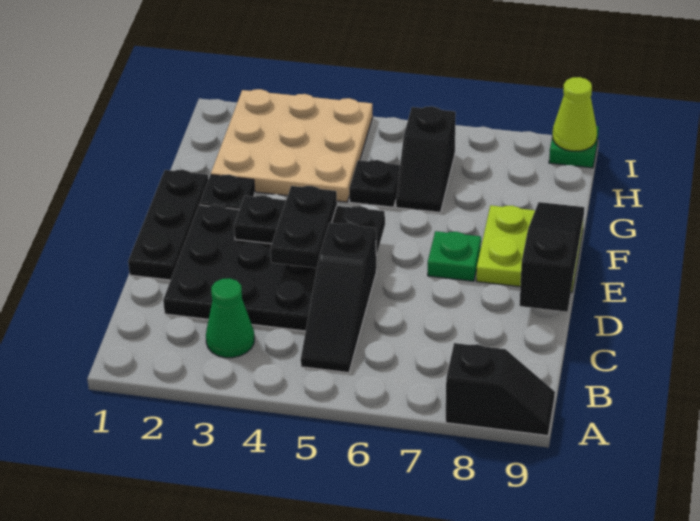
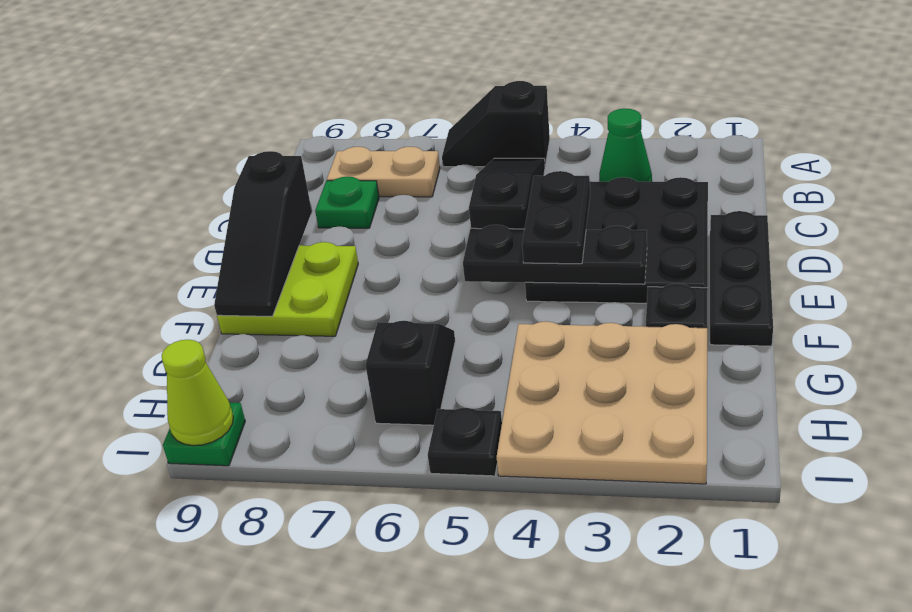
black slope A8:A9 level 1 top 8 -> black slope A5:A6 level 1 top 5
none -> tan plate B7:B8 level 1
green plate E7 level 1 -> green plate C8 level 1
black plate G5 level 1 -> black plate I5 level 1

